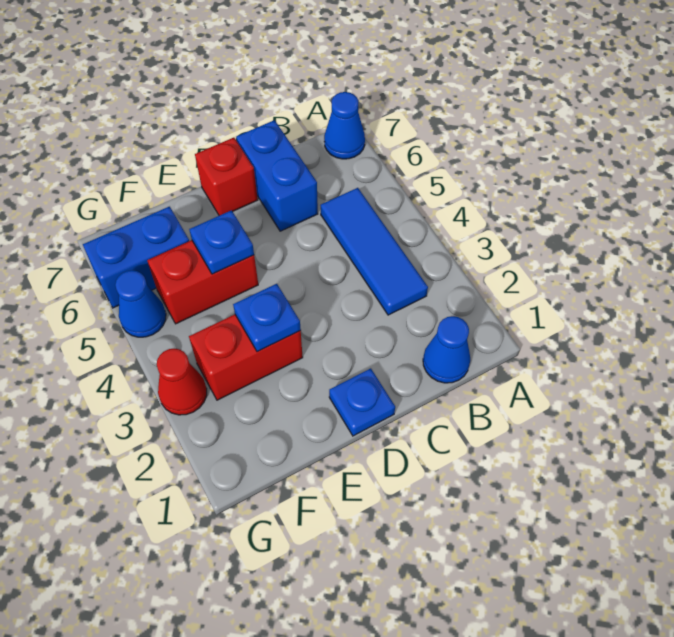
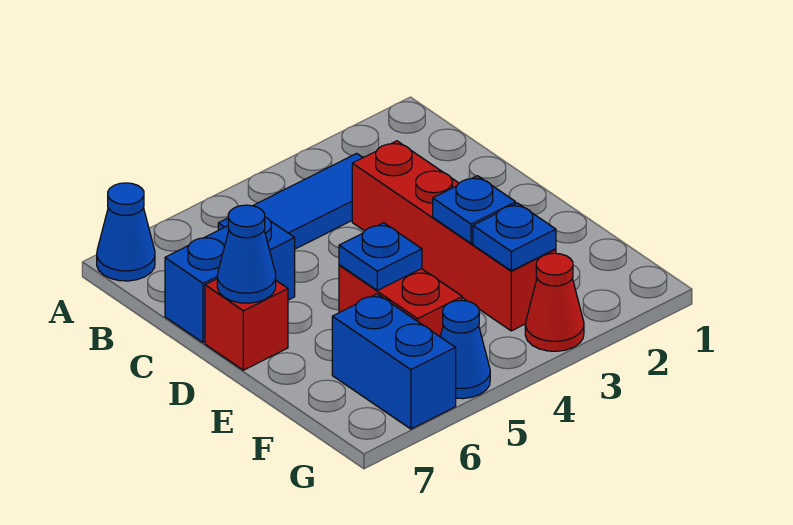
blue cone B1 level 1 -> blue cone D7 level 2
blue plate D1 level 1 -> blue plate F3 level 2
red brick E3:F3 level 1 -> red brick C3:F3 level 1

